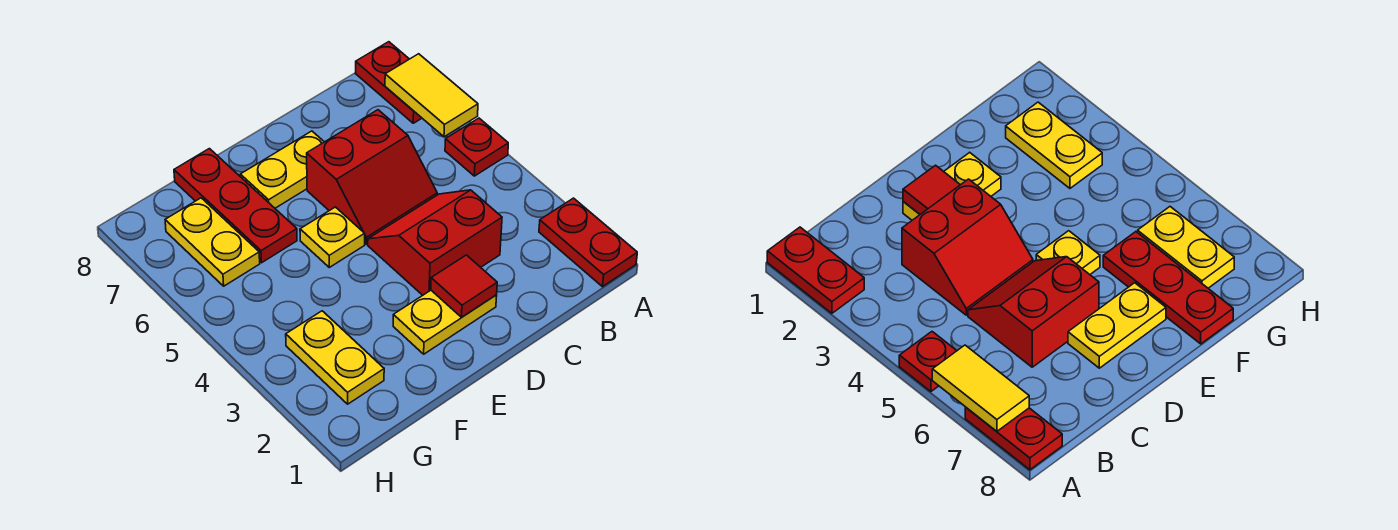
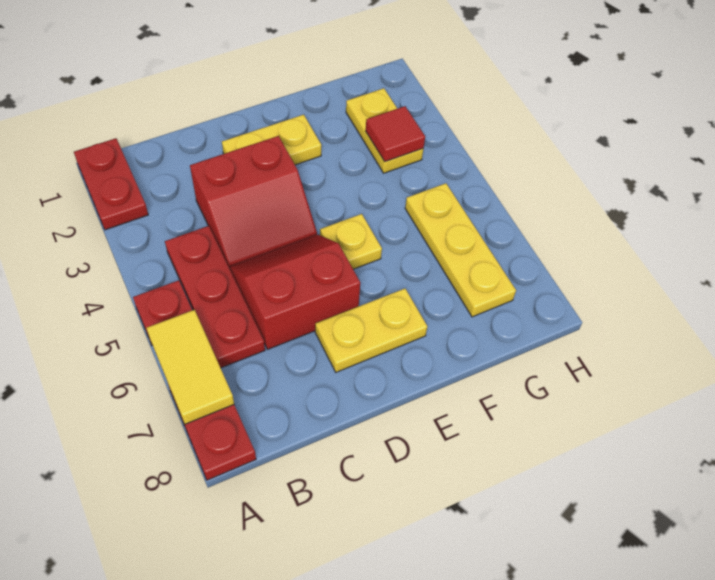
red tile D2 level 2 -> red tile G3 level 2
red plate F6:F8 level 1 -> red plate B4:B6 level 1
yellow plate G6:G7 level 1 -> yellow plate G5:G7 level 1

